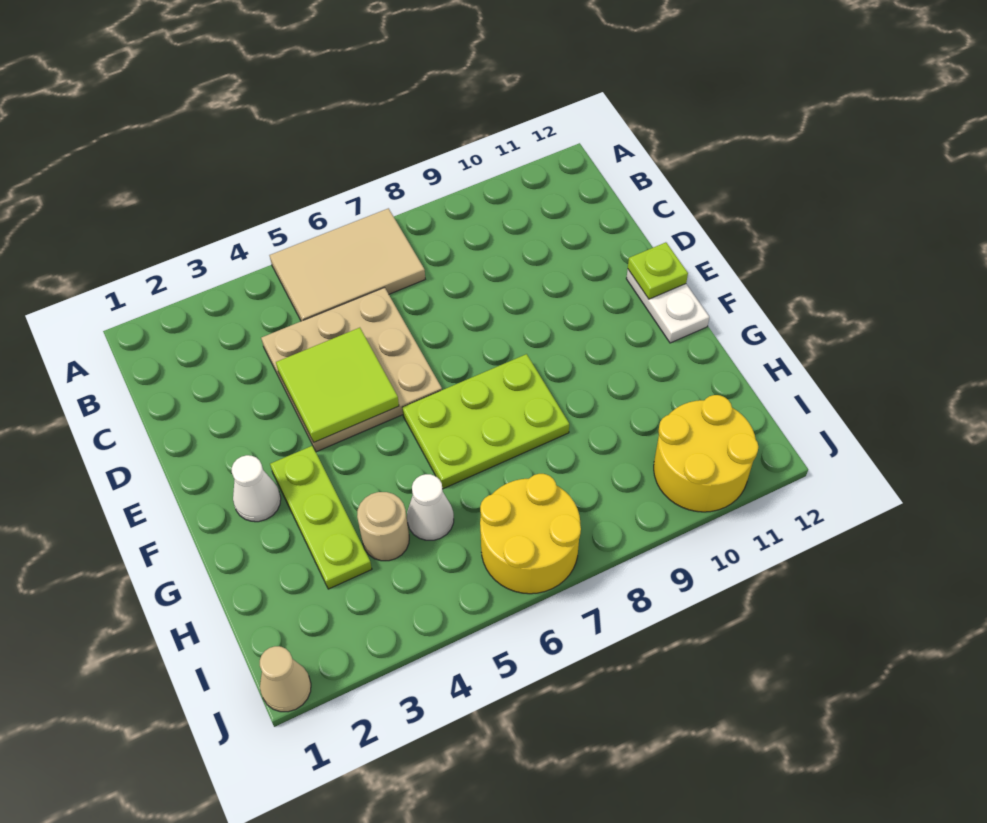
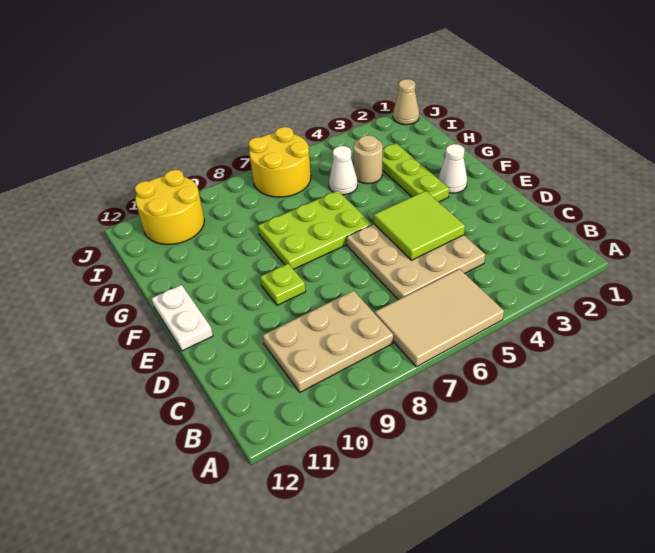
none -> tan plate B8:C10 level 1
lime plate E12 level 2 -> lime plate E9 level 1

